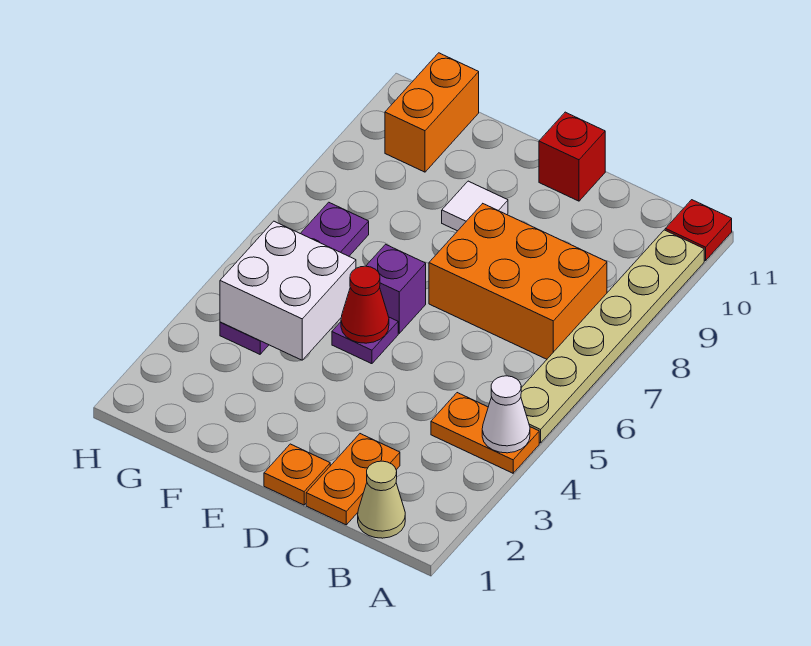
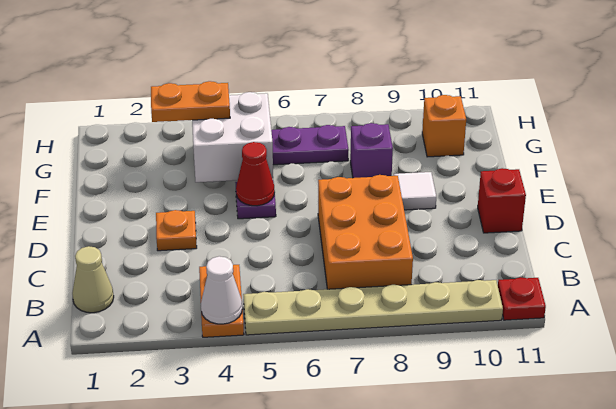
orange plate C1:C2 level 1 -> orange plate G3:G4 level 3
orange plate D1 level 1 -> orange plate D3 level 1
purple brick E6 level 1 -> purple brick F8 level 1
orange brick G10:G11 level 1 -> orange brick G10 level 1

